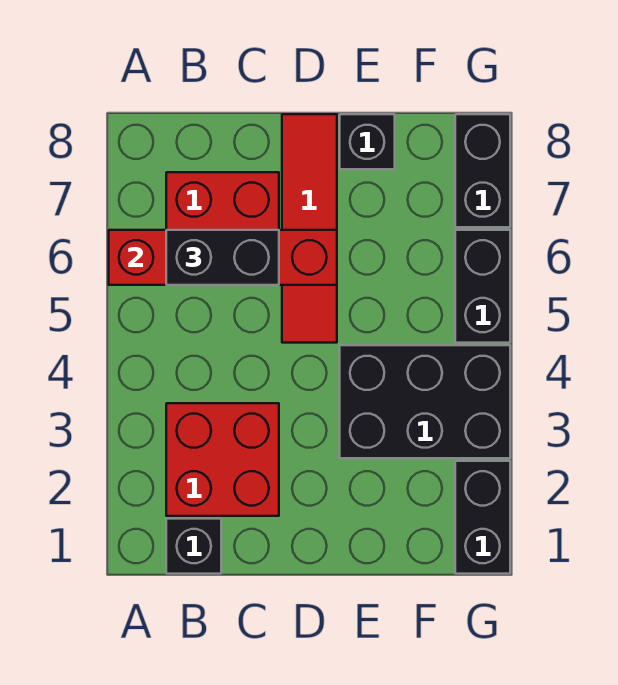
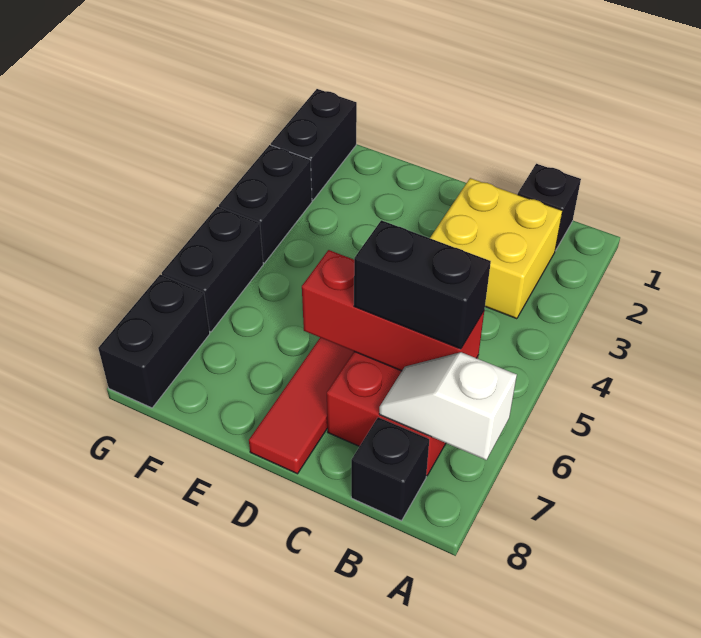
red brick A6:D6 level 2 -> red brick B6:D6 level 2
none -> white slope A7:B7 level 2 top A
red brick B2:C3 level 1 -> yellow brick B2:C3 level 1
black brick E3:G4 level 1 -> black brick G3:G4 level 1
black brick E8 level 1 -> black brick B8 level 1

